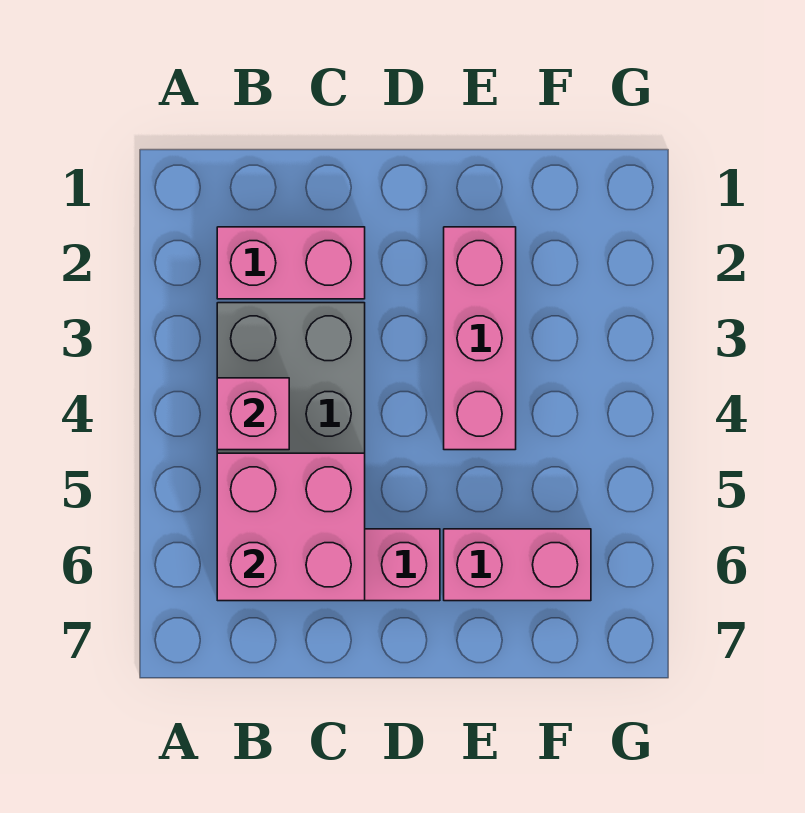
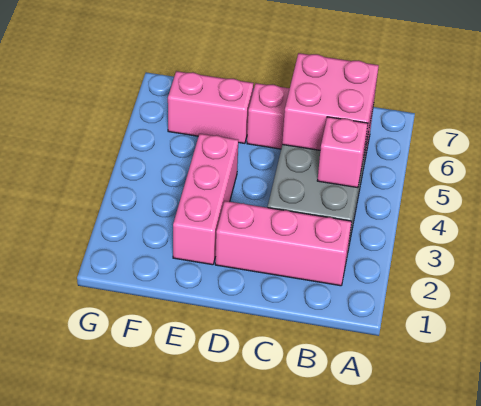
pink brick B2:C2 level 1 -> pink brick B2:D2 level 1

